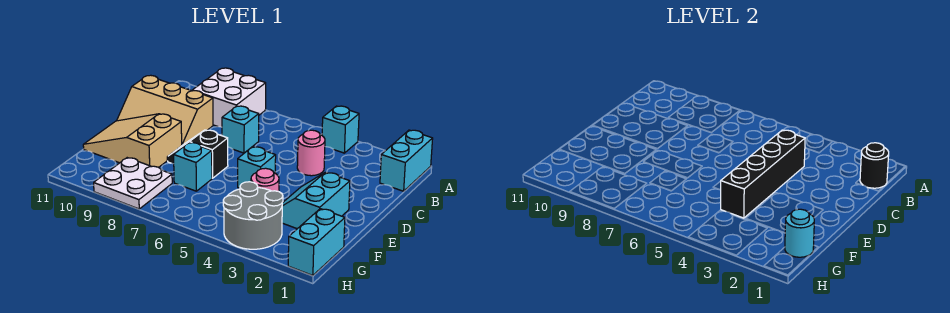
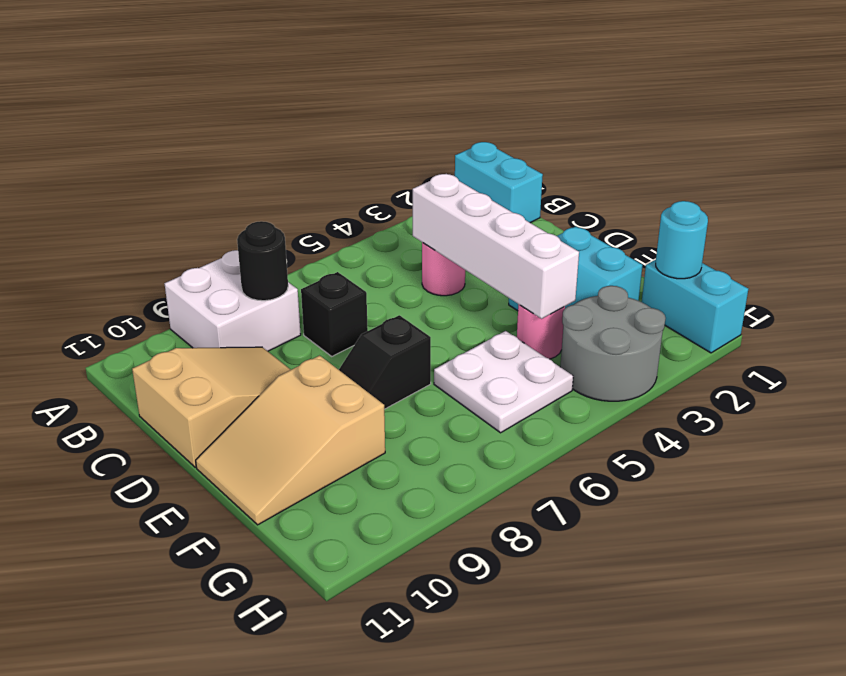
cyan brick A4 level 1 -> none
black round brick B1 level 2 -> black round brick B8 level 2
black brick C4:F4 level 2 -> white brick C4:F4 level 2
cyan brick C7 level 1 -> black brick C7 level 1
tan slope C9:D11 level 1 top C -> tan slope C9:D11 level 1 top 11
cyan brick E5 level 1 -> none
cyan brick F7 level 1 -> none
white plate G8:H9 level 1 -> white plate F5:G6 level 1

